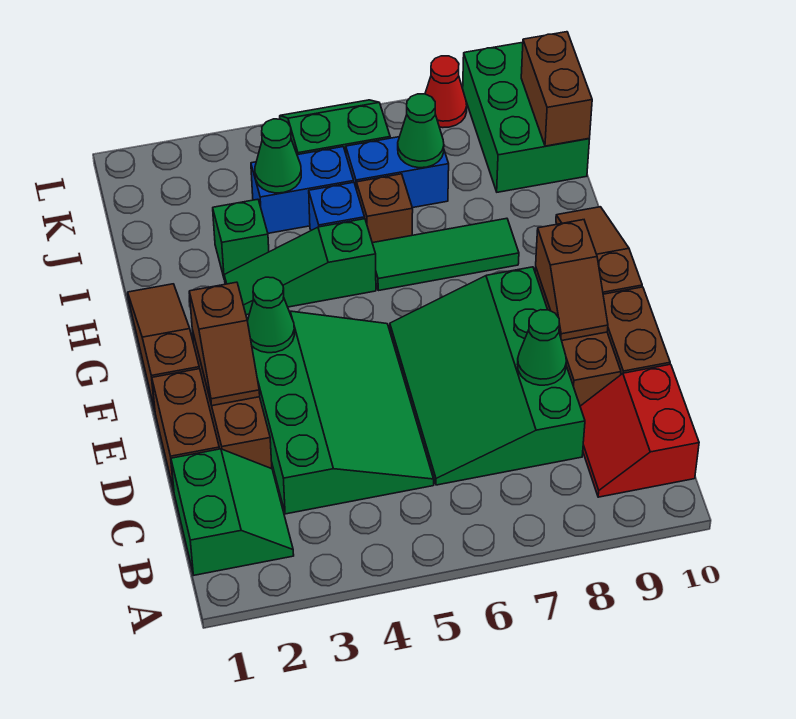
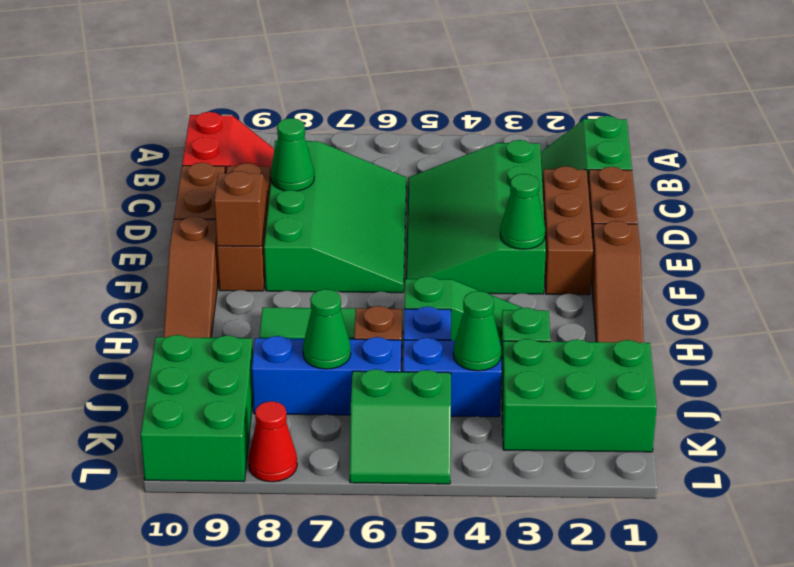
brown slope E2:F2 level 2 top F -> none
none -> green brick J1:K3 level 1
blue brick J6:J7 level 1 -> blue brick J6:J8 level 1
brown brick J10:K10 level 2 -> none

